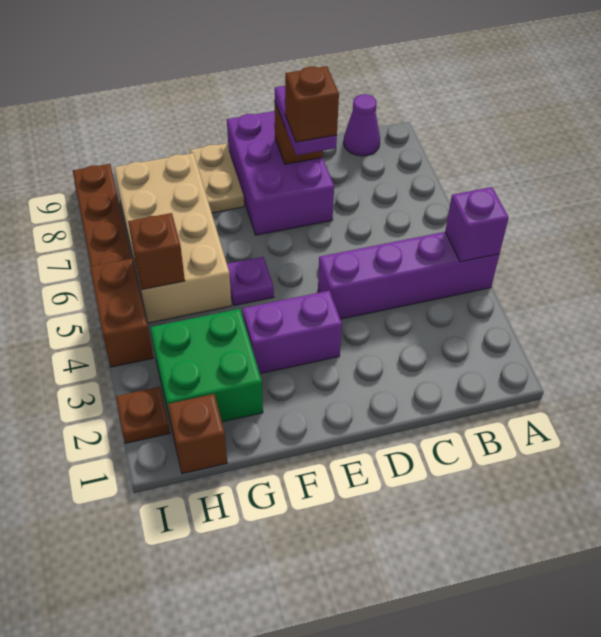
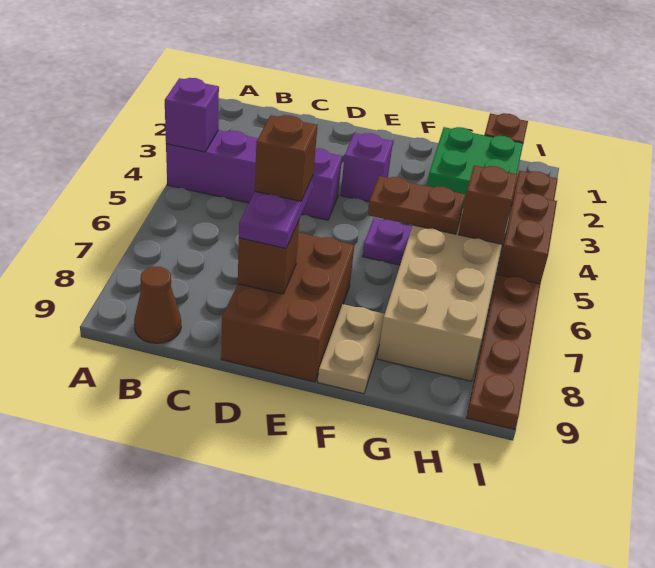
purple cone B9 level 1 -> brown cone B9 level 1
purple brick D7:E9 level 1 -> brown brick D7:E9 level 1
purple brick E3:F3 level 1 -> purple brick E3 level 1
none -> brown plate F5:G5 level 2

